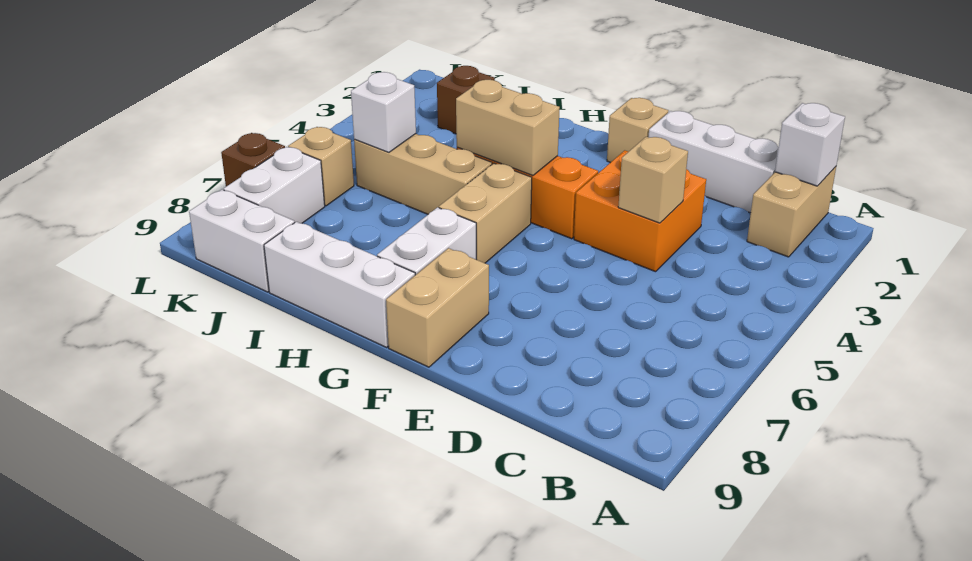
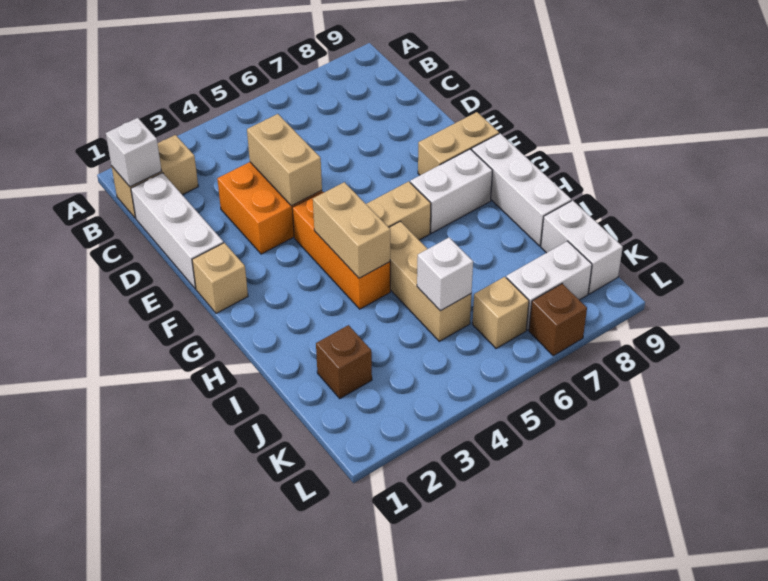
tan brick D4 level 2 -> tan brick D4:E4 level 2

